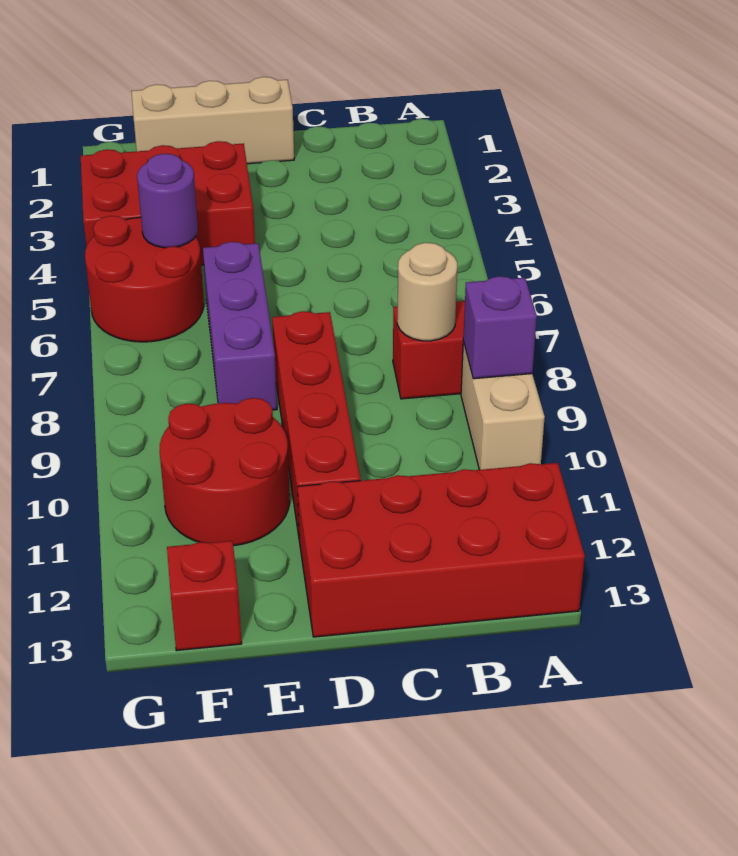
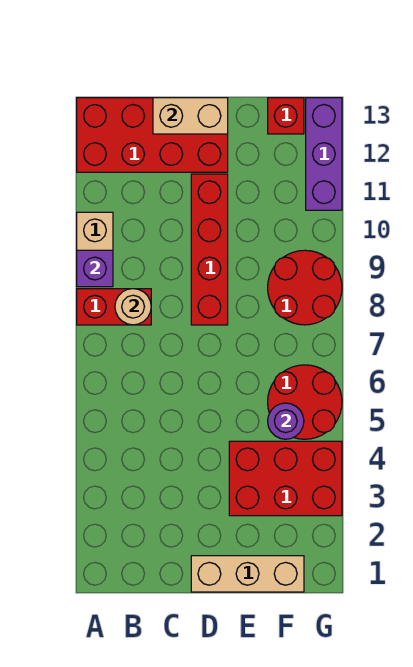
none -> tan brick C13:D13 level 2
purple brick E6:E8 level 1 -> purple brick G11:G13 level 1
red round brick E10:F11 level 1 -> red round brick F8:G9 level 1

